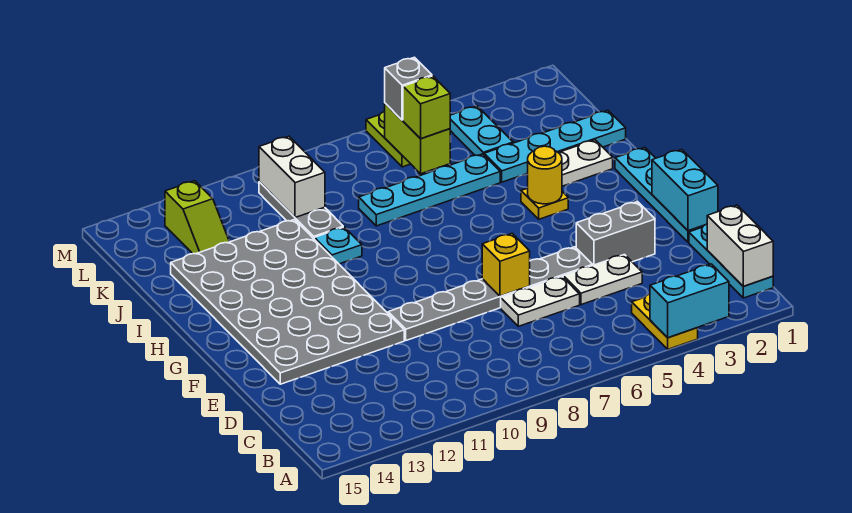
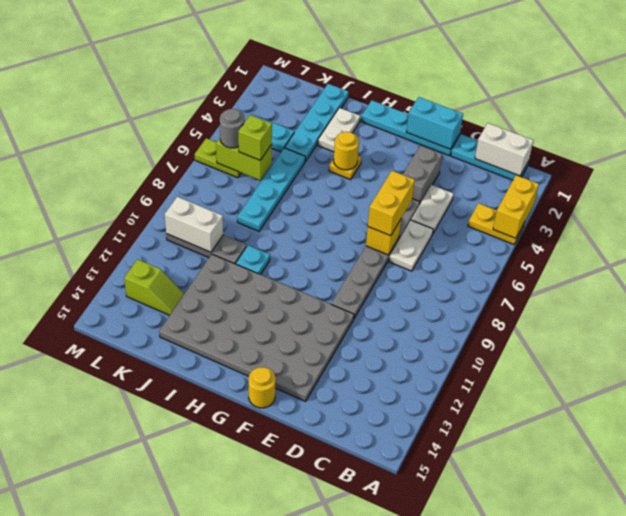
cyan brick A3:A4 level 2 -> yellow brick A3:A4 level 2
none -> yellow brick E6:E7 level 3
none -> yellow round brick F15 level 1
grey brick L6 level 3 -> grey round brick L6 level 3

